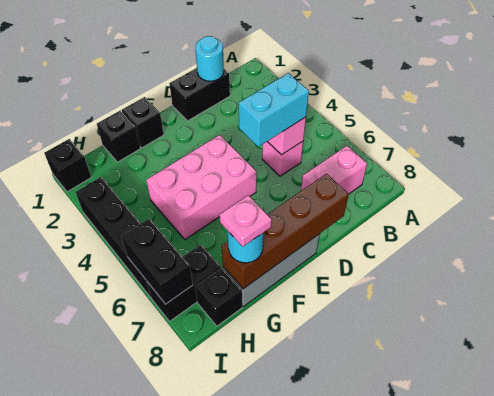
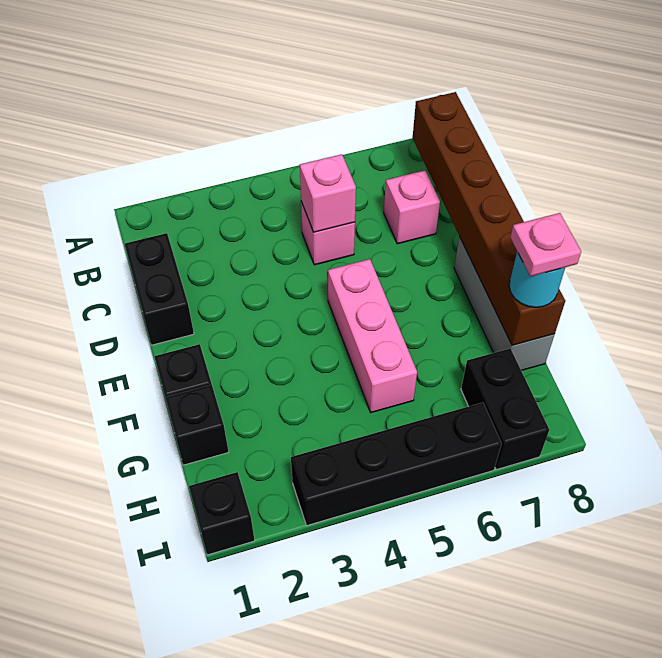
pink brick B7:C7 level 1 -> pink brick C7 level 1
cyan round brick C1 level 2 -> none
cyan brick C5:D5 level 3 -> none
brown brick D8:G8 level 2 -> brown brick B8:G8 level 2
pink brick E4:G5 level 1 -> pink brick E5:G5 level 1
black brick H8 level 1 -> none
black brick I6:I7 level 2 -> none

